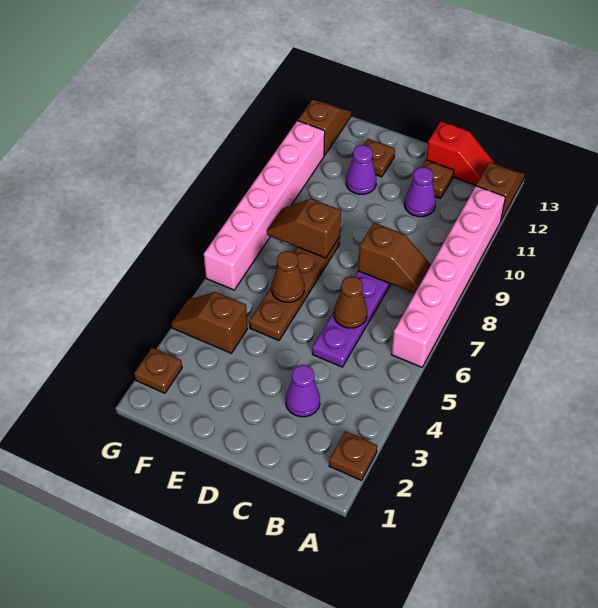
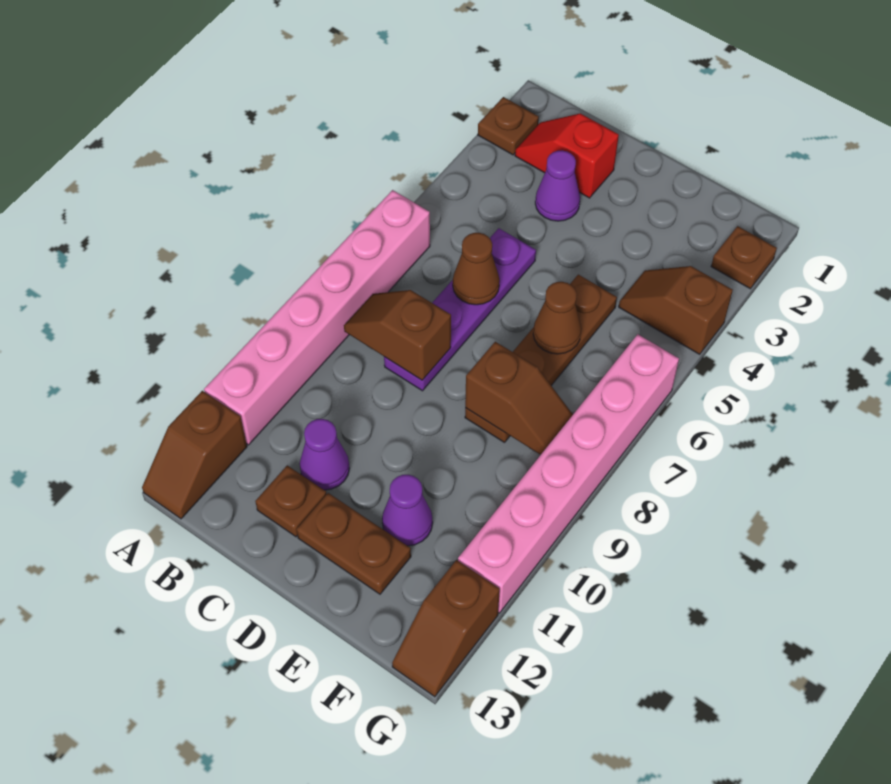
red slope B13:C13 level 1 top C -> red slope B2:C2 level 1 top C
brown plate E12 level 1 -> brown plate D12:E12 level 1
brown slope F4:G4 level 1 top F -> brown slope F4:G4 level 1 top G

